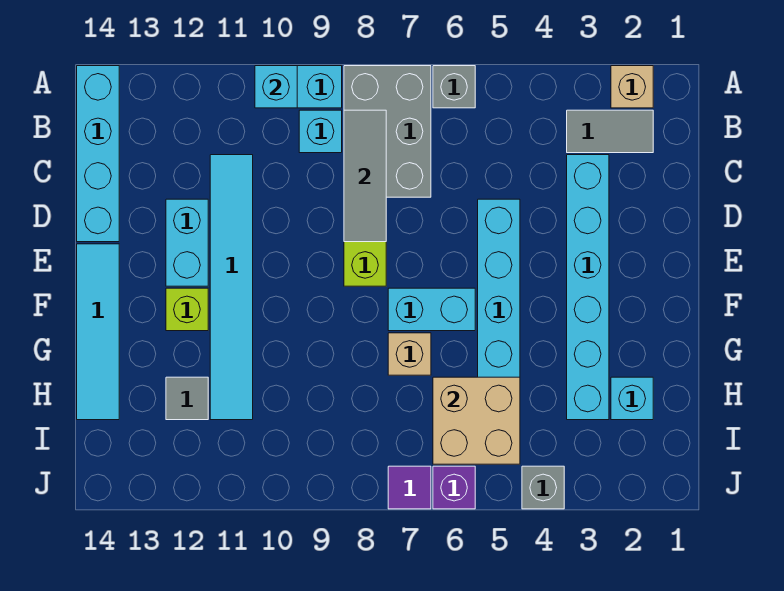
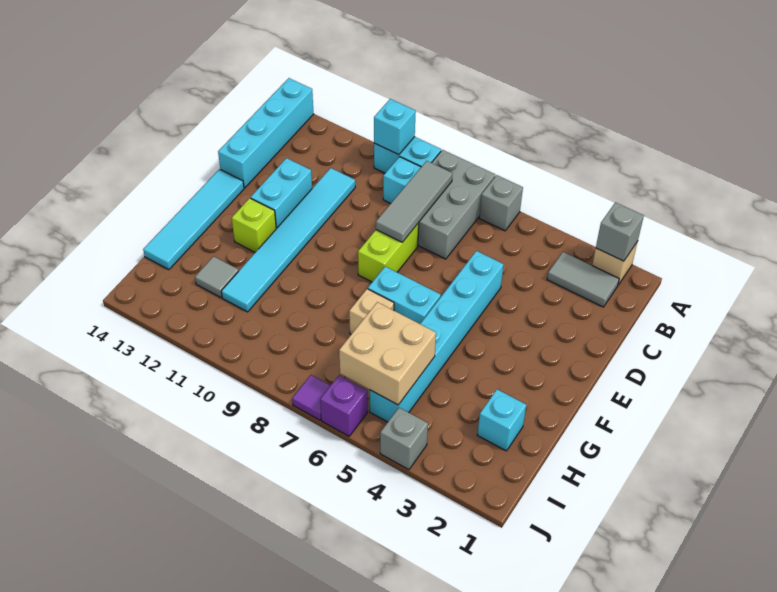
none -> grey brick A2 level 2
cyan brick C3:H3 level 1 -> none

